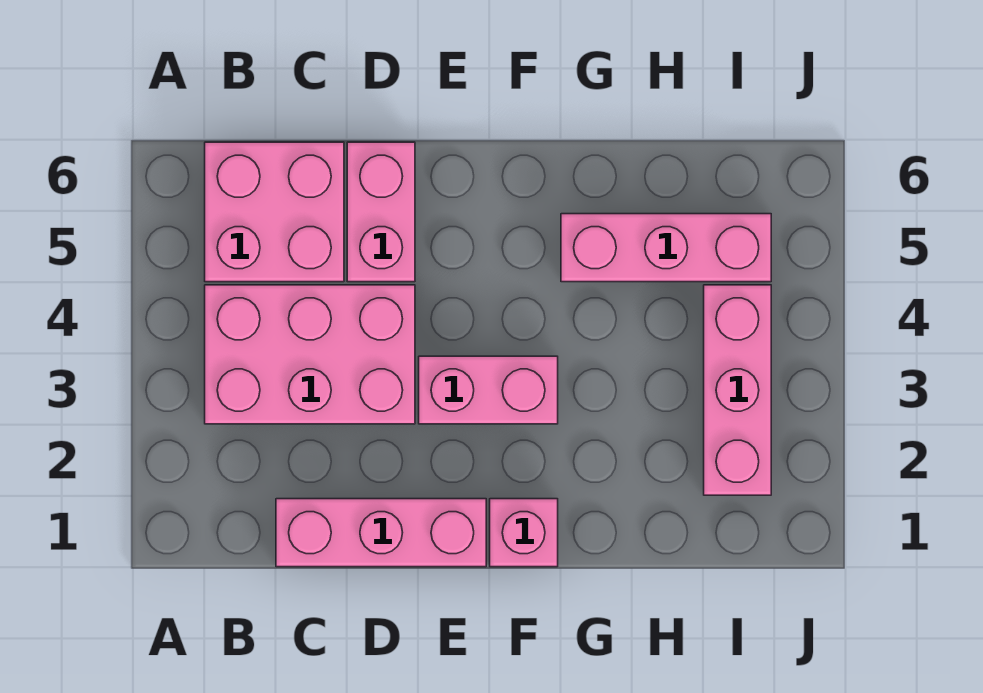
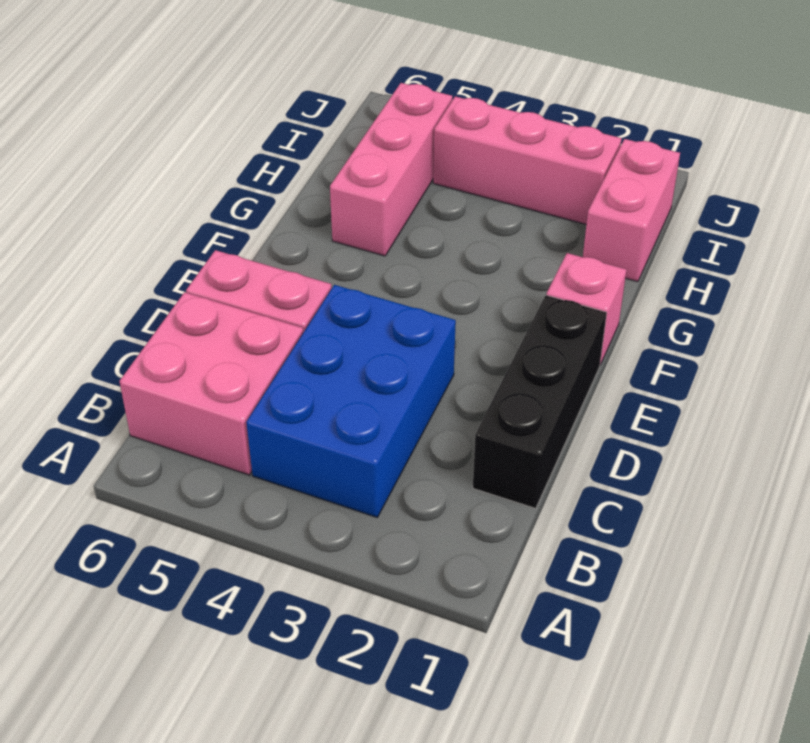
pink brick B3:D4 level 1 -> blue brick B3:D4 level 1
pink brick C1:E1 level 1 -> black brick C1:E1 level 1
pink brick E3:F3 level 1 -> pink brick H1:I1 level 1

